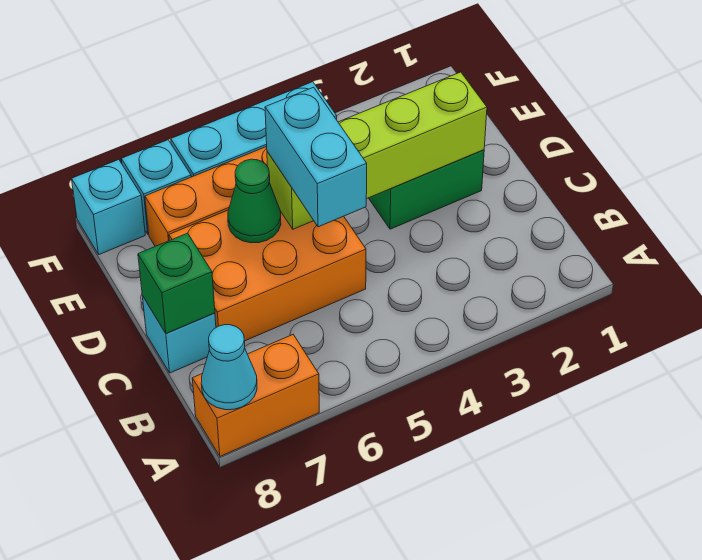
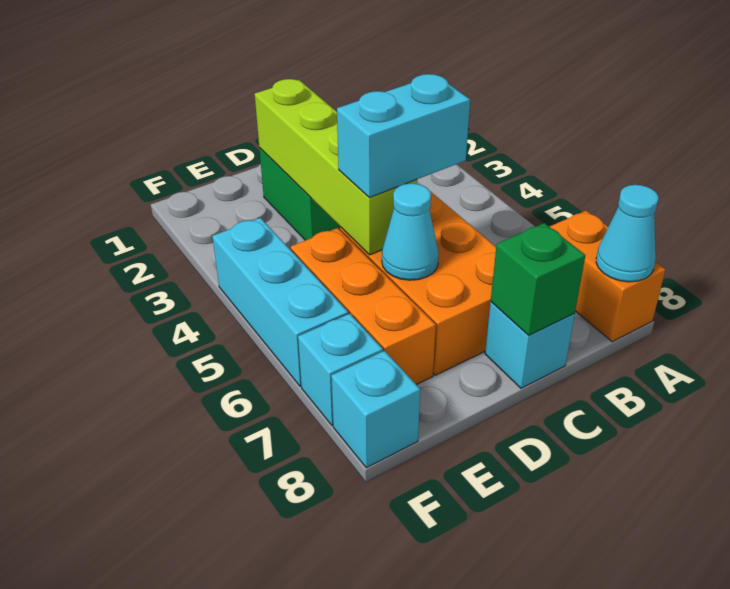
green cone D6 level 2 -> cyan cone D6 level 2

